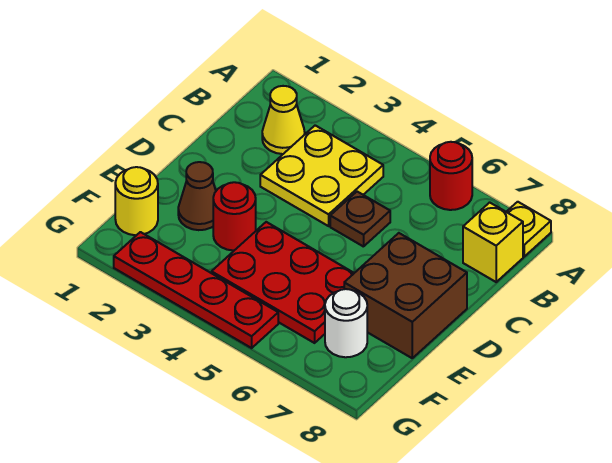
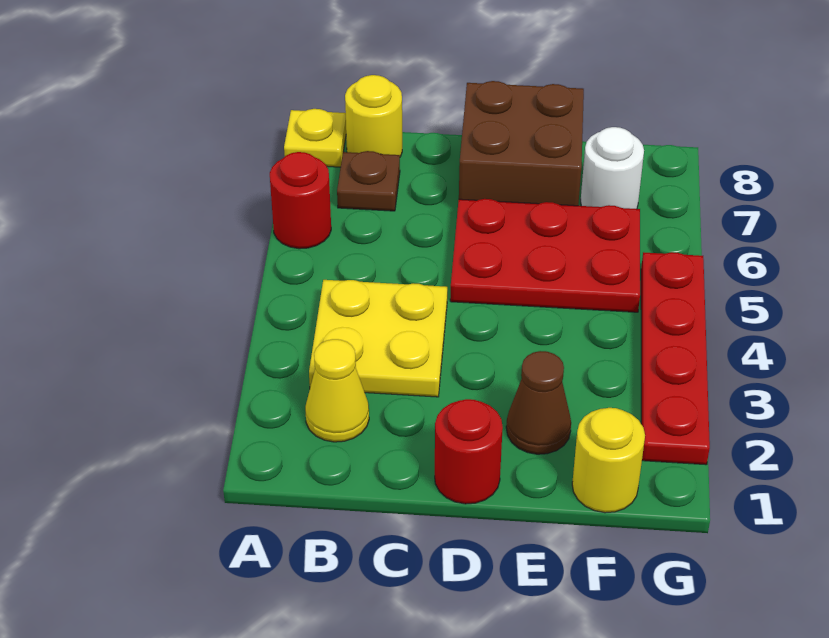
yellow brick B8 level 1 -> yellow round brick B8 level 1
brown plate C5 level 1 -> brown plate B7 level 1
red round brick E3 level 1 -> red round brick D1 level 1
red plate E4:F6 level 1 -> red plate D5:F6 level 1

